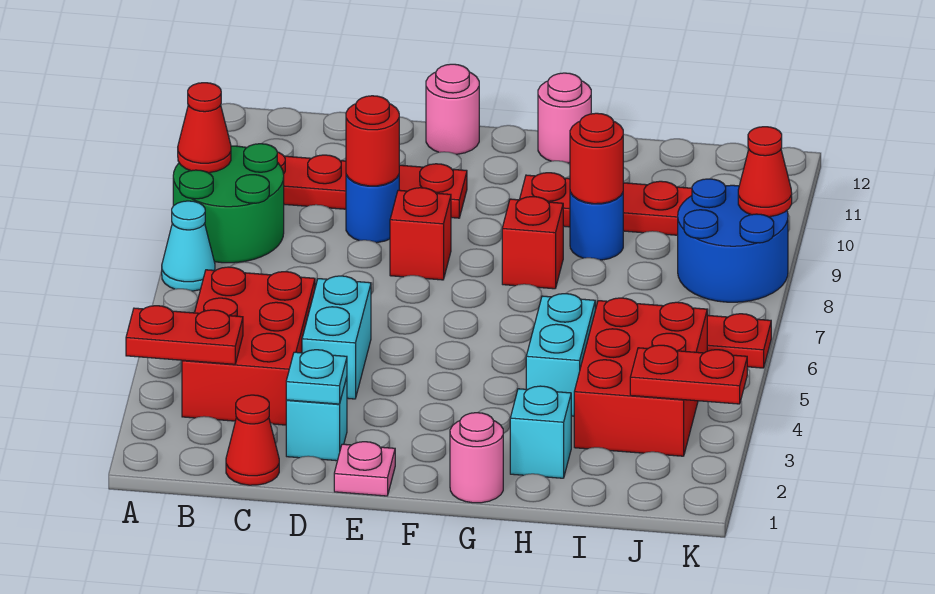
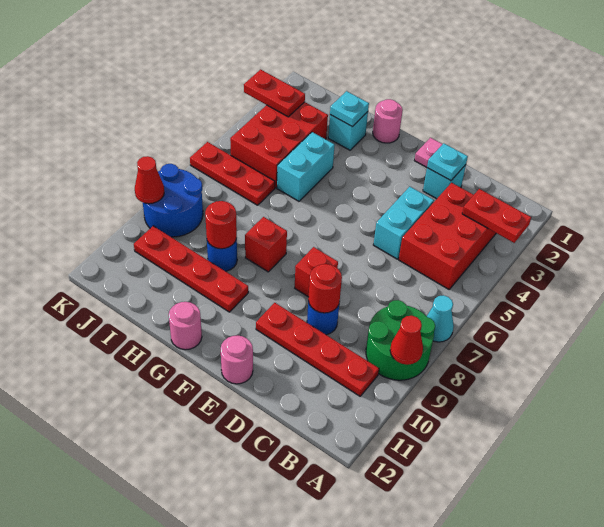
red cone C1 level 1 -> none
none -> cyan plate H2 level 2

